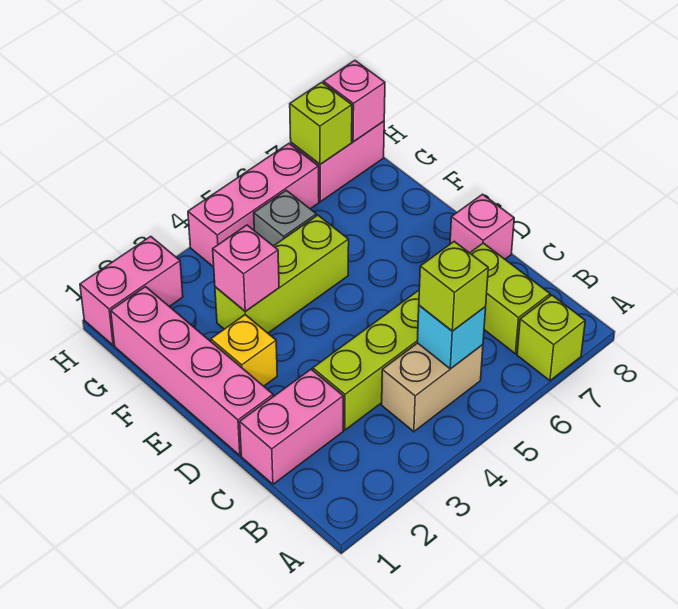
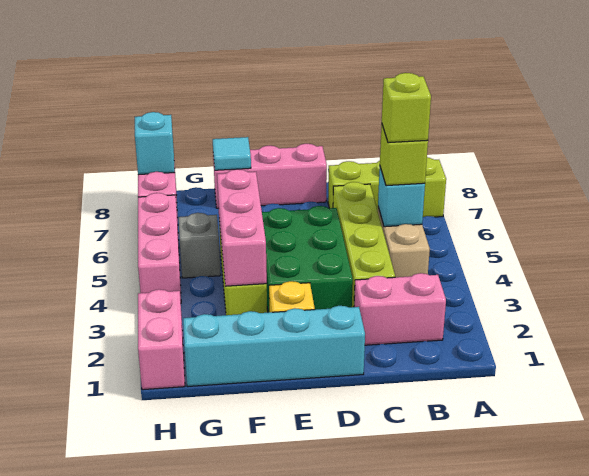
pink brick C1:C2 level 1 -> pink brick B2:C2 level 1
pink brick D1:G1 level 1 -> cyan brick D1:G1 level 1
none -> green brick D3:E5 level 1
pink brick D8 level 1 -> pink brick D8:F8 level 1
pink brick F3 level 2 -> pink brick F3:F5 level 2
none -> cyan tile F8 level 2
lime brick H7 level 2 -> lime brick B5 level 4
pink brick H8 level 2 -> cyan brick H8 level 2

